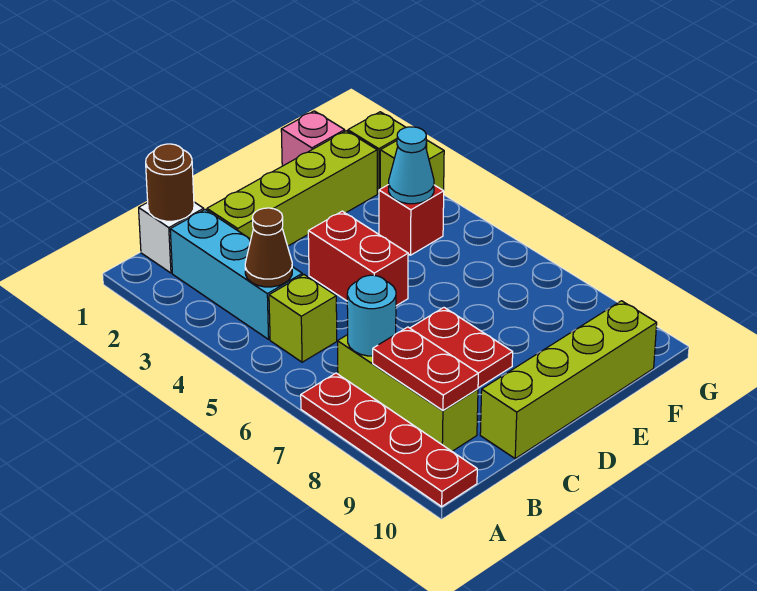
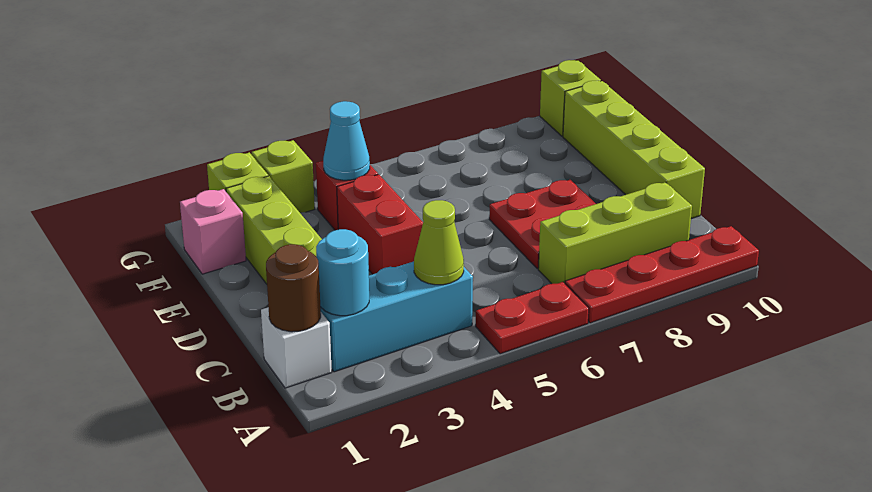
brown cone B4 level 2 -> lime cone B4 level 2
lime brick B5 level 1 -> lime brick G10 level 1
cyan round brick B7 level 2 -> cyan round brick B2 level 2
red plate B8:B9 level 2 -> red plate A5:A6 level 1
red brick D4:D5 level 1 -> red brick D4:E4 level 1

